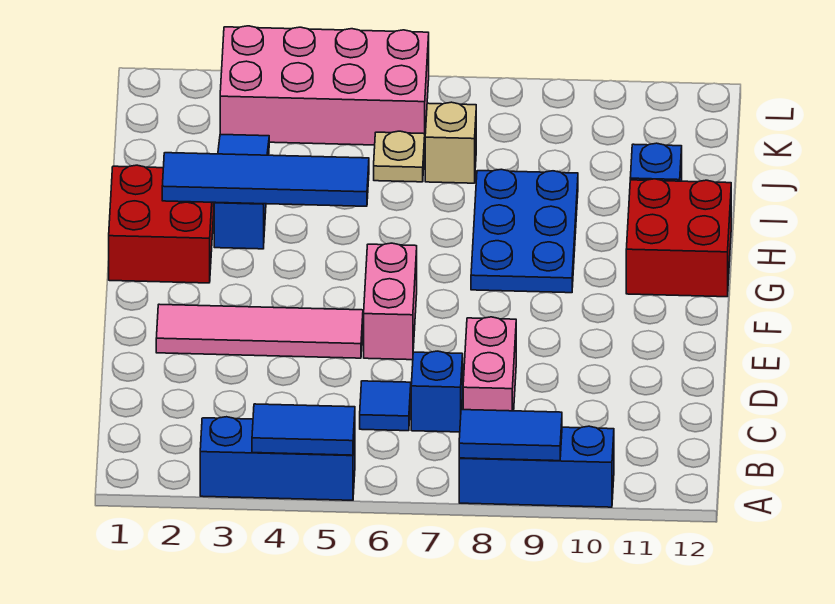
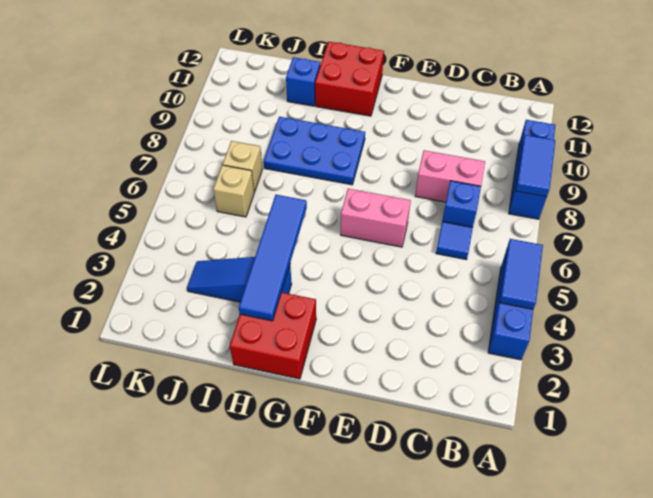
pink tile E2:E5 level 1 -> none
tan plate J6 level 1 -> tan brick J6 level 1
pink brick K3:L6 level 1 -> none

